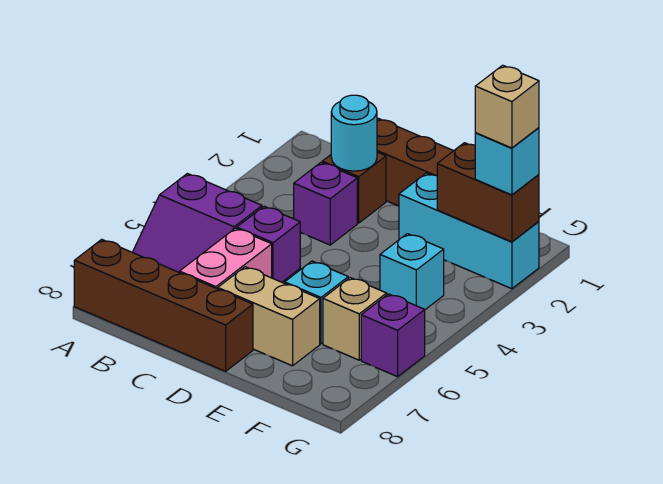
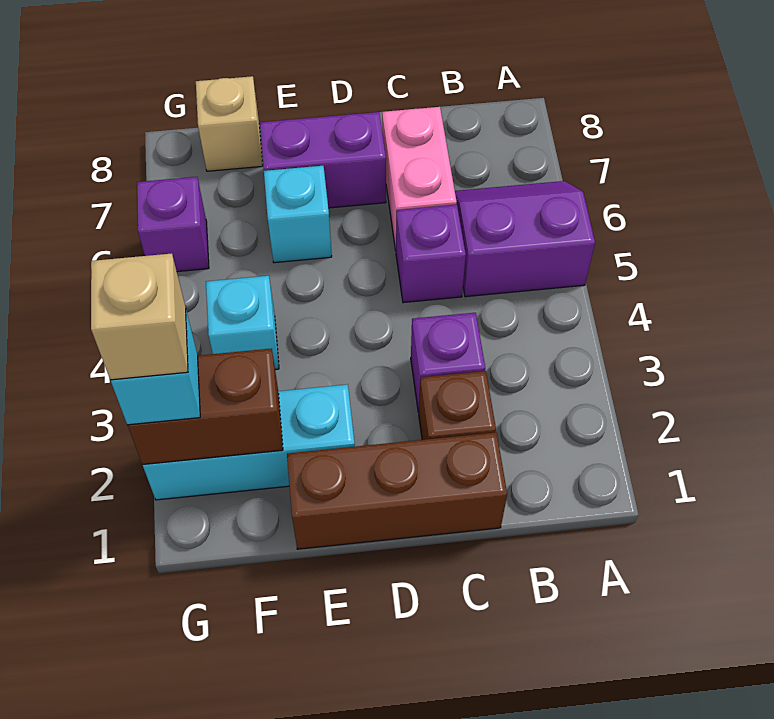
brown brick A8:D8 level 1 -> none
cyan round brick C2 level 2 -> none
tan brick D7:E7 level 1 -> purple brick D7:E7 level 1
tan brick F6 level 1 -> tan brick F8 level 1

